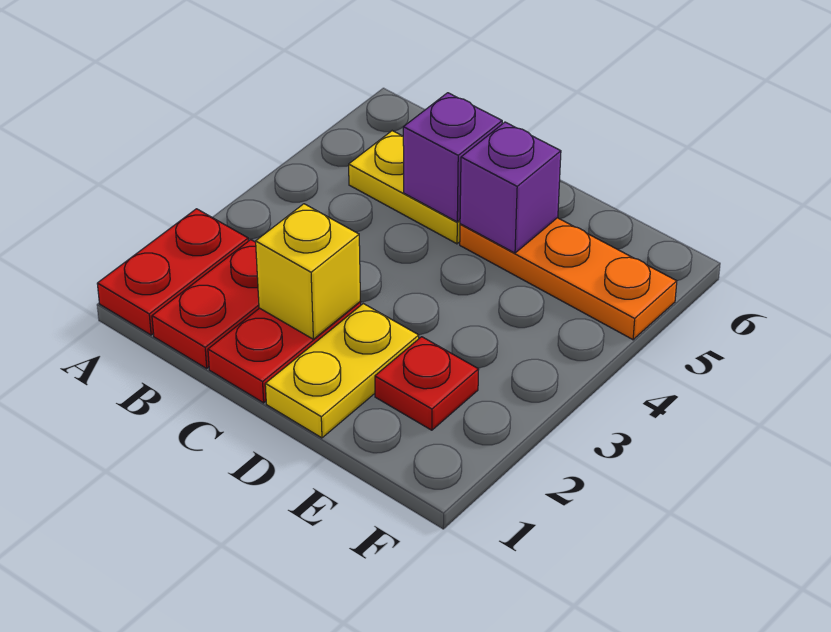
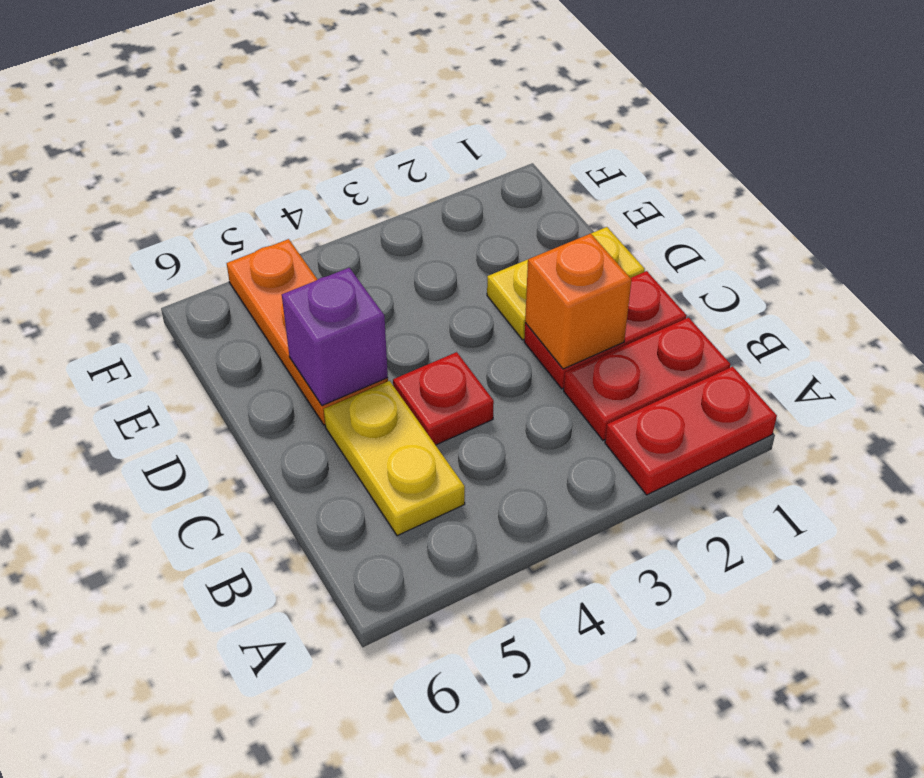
yellow brick C2 level 2 -> orange brick C2 level 2
purple brick C5 level 2 -> none
red plate E2 level 1 -> red plate C4 level 1

